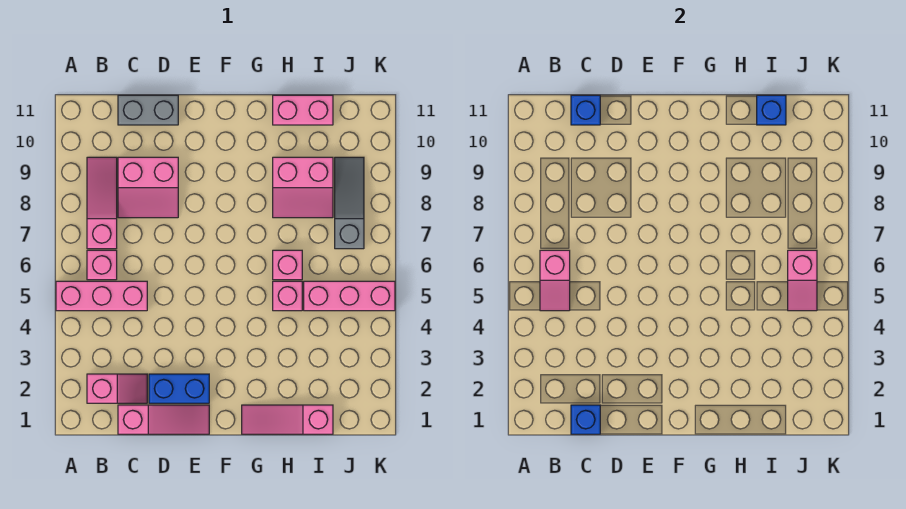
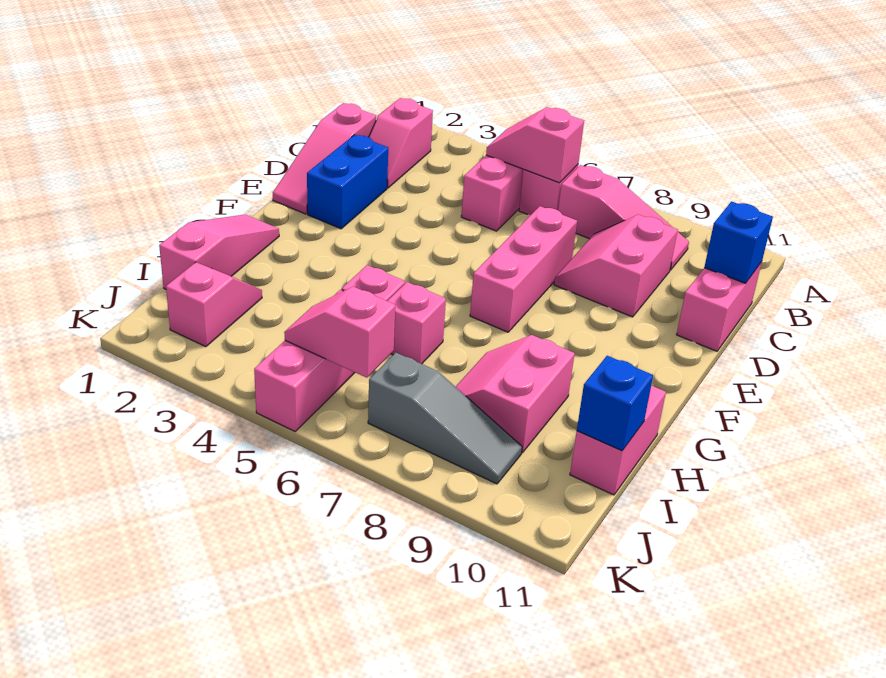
blue brick C1 level 2 -> none
grey brick C11:D11 level 1 -> pink brick C11:D11 level 1
none -> pink brick D7:F7 level 1
none -> pink slope I2:J2 level 1 top J

